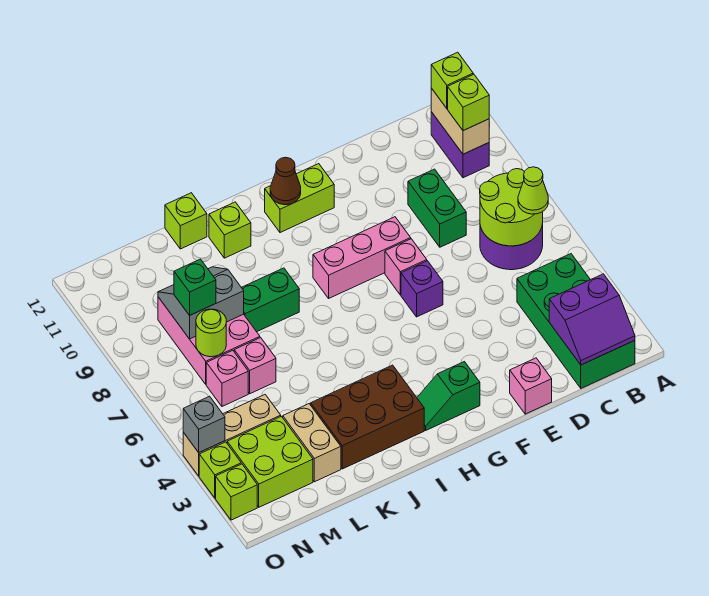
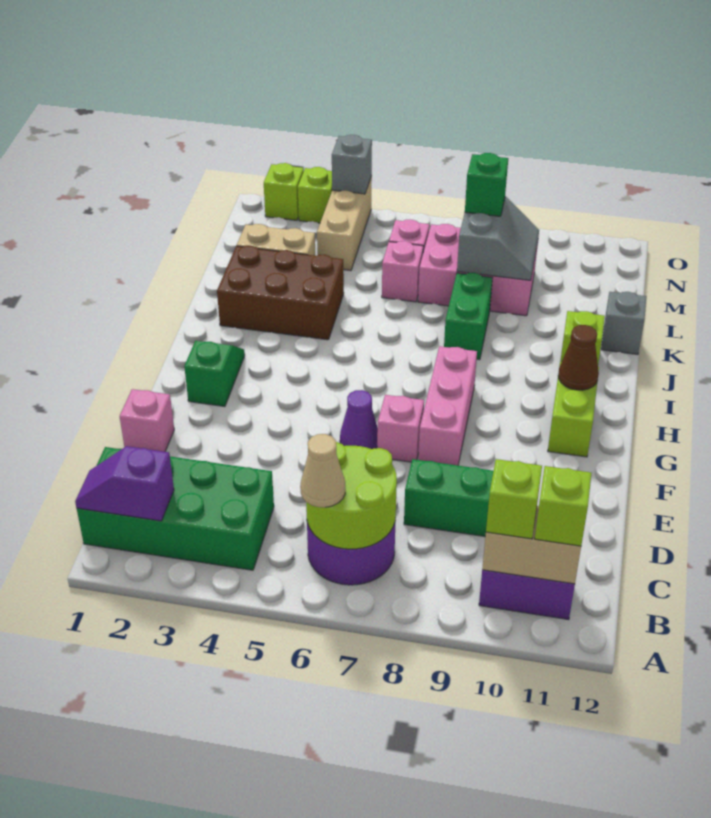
purple slope B1:C2 level 2 top 2 -> purple slope B1:B2 level 2 top 2
lime cone B6 level 3 -> tan cone B6 level 3
purple brick F6 level 1 -> purple cone F6 level 1
brown brick I2:K3 level 1 -> brown brick J2:K4 level 1
lime brick K12 level 1 -> grey brick K12 level 1
lime brick M2:N3 level 1 -> none
lime round brick M7 level 2 -> none

